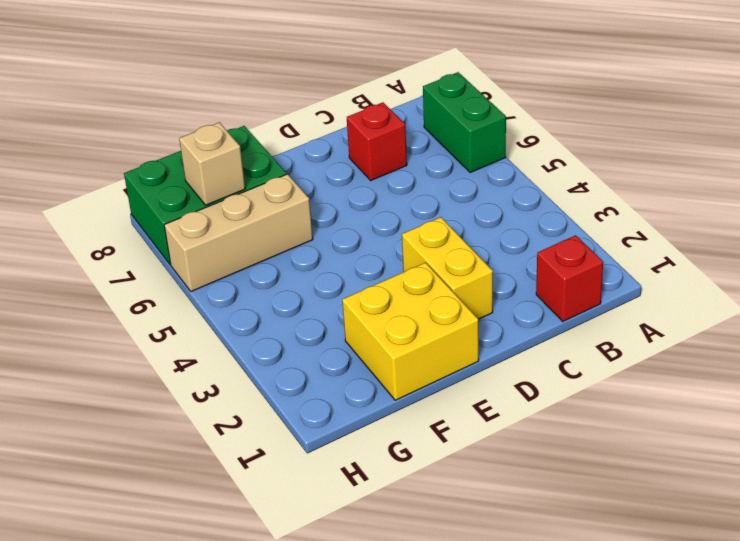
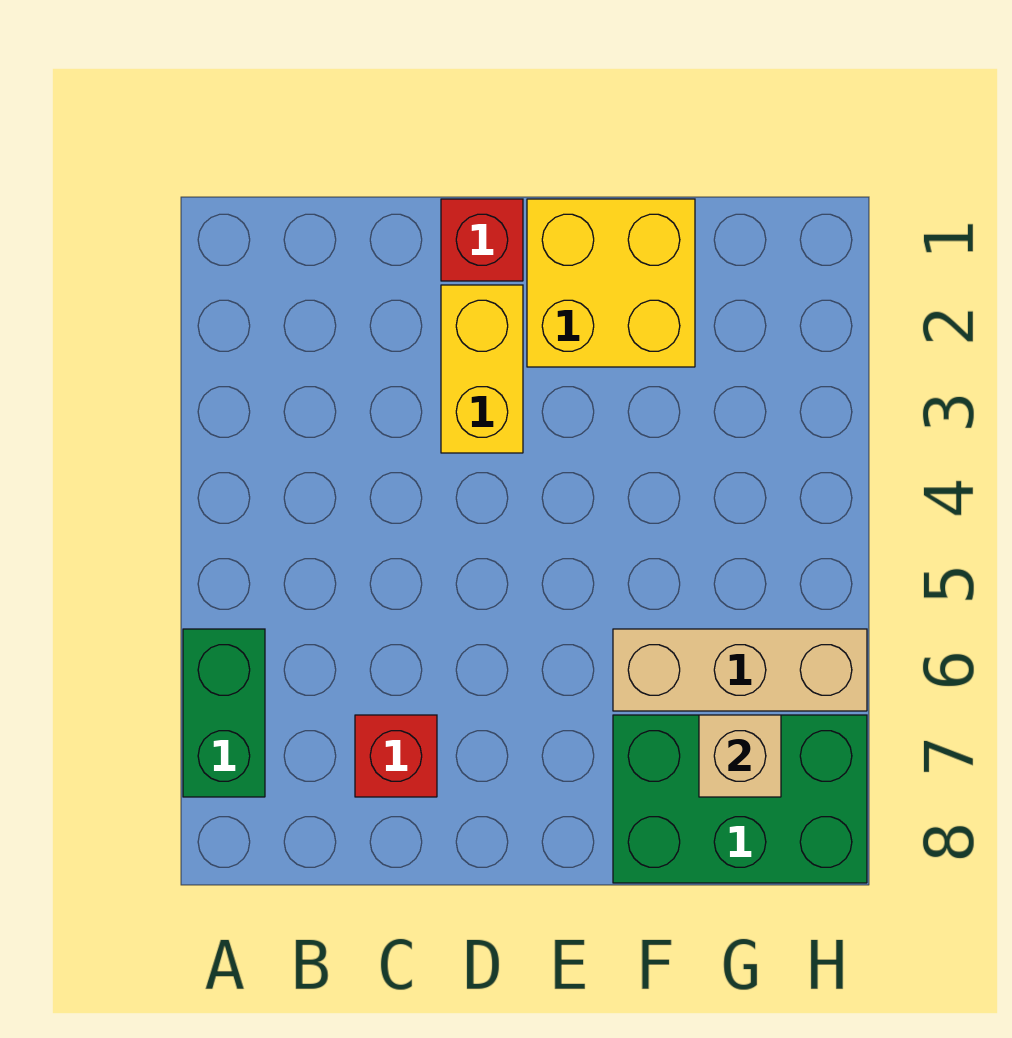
red brick B1 level 1 -> red brick D1 level 1

